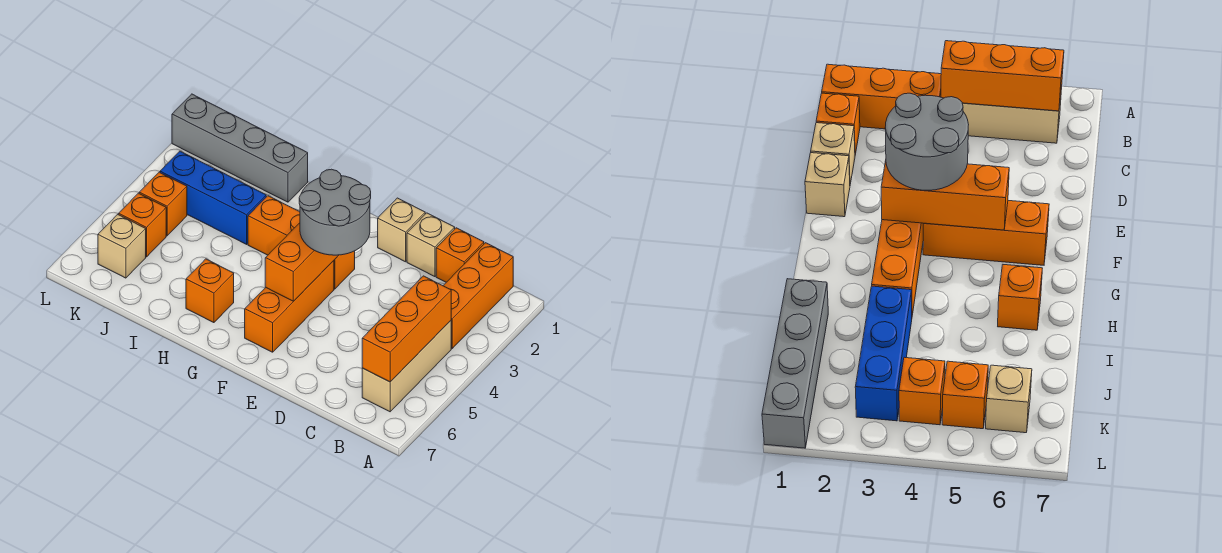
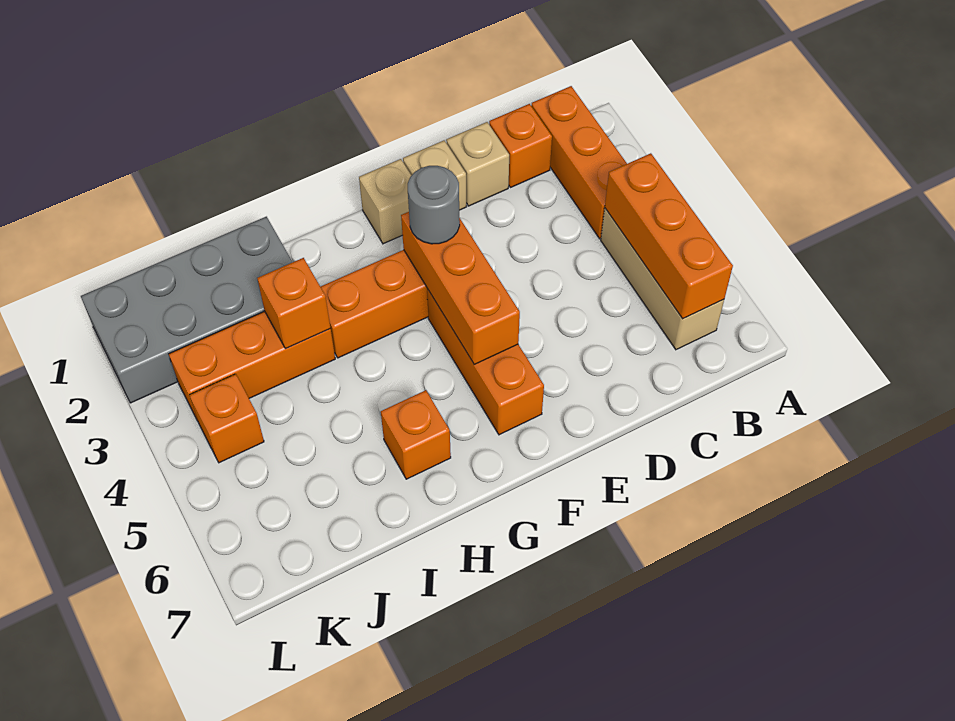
grey round brick E3:F4 level 3 -> grey round brick F3 level 3
grey brick I1:L1 level 1 -> grey brick I1:L2 level 1
blue brick I3:K3 level 1 -> orange brick I3:K3 level 1
orange brick K5 level 1 -> orange brick I3 level 2
tan brick K6 level 1 -> tan brick F1 level 1

